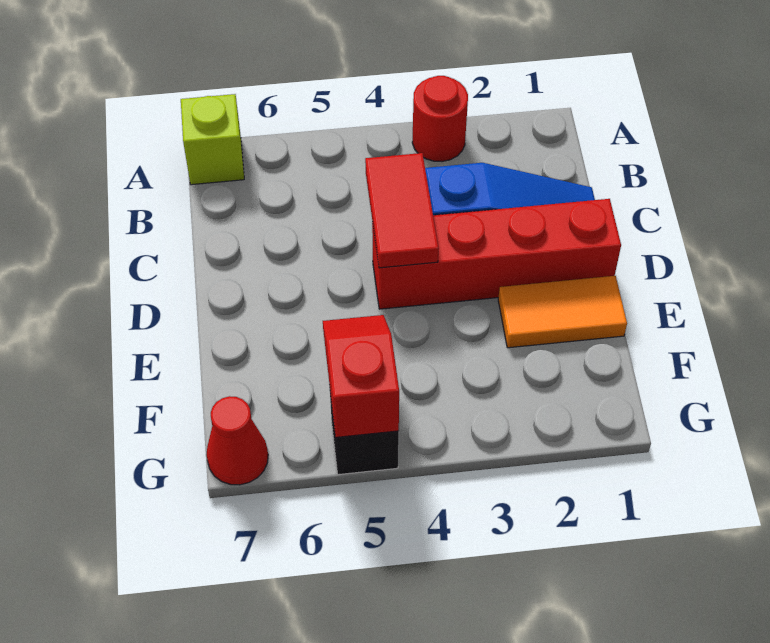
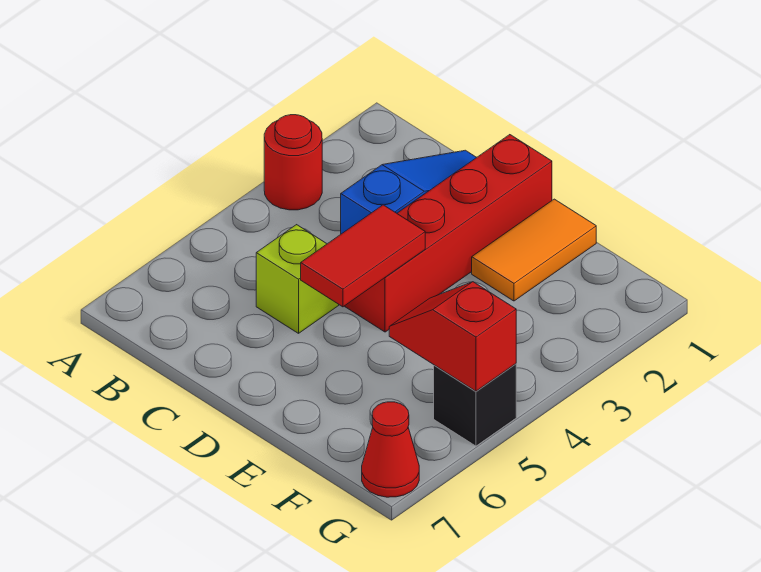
lime brick A7 level 1 -> lime brick C5 level 1
red tile C4:D4 level 2 -> red tile D4:D5 level 2

